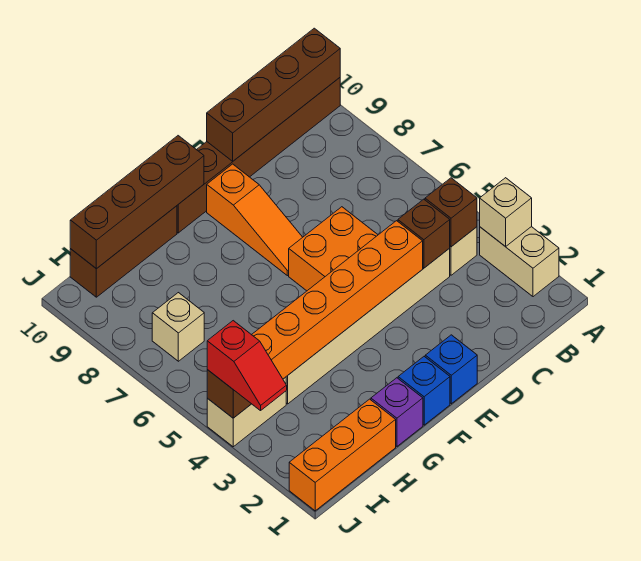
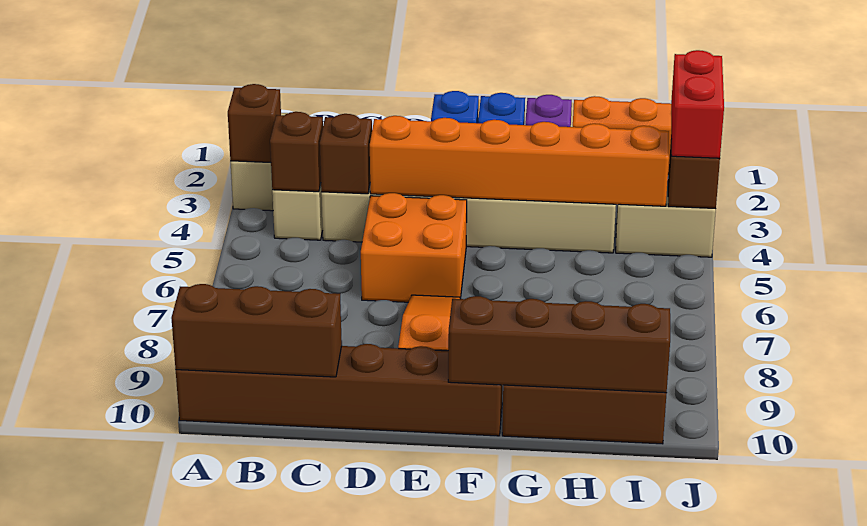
tan brick A3 level 2 -> brown brick A3 level 2
brown brick A10:D10 level 2 -> brown brick A10:C10 level 2
tan brick I7 level 1 -> none
red slope J3:J4 level 3 top 4 -> red brick J3:J4 level 3

